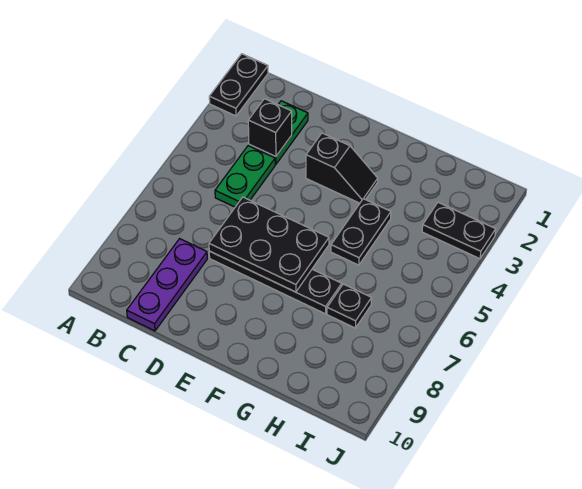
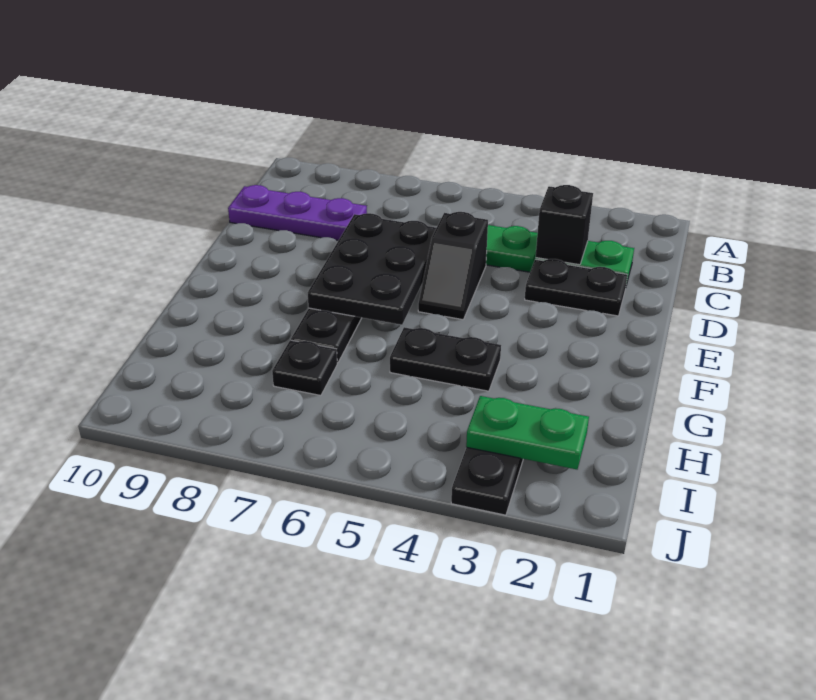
black plate A1:A2 level 1 -> black plate D2:D3 level 1
black slope E3:F3 level 1 top E -> black slope D5:E5 level 1 top D
none -> green plate I2:I3 level 2

